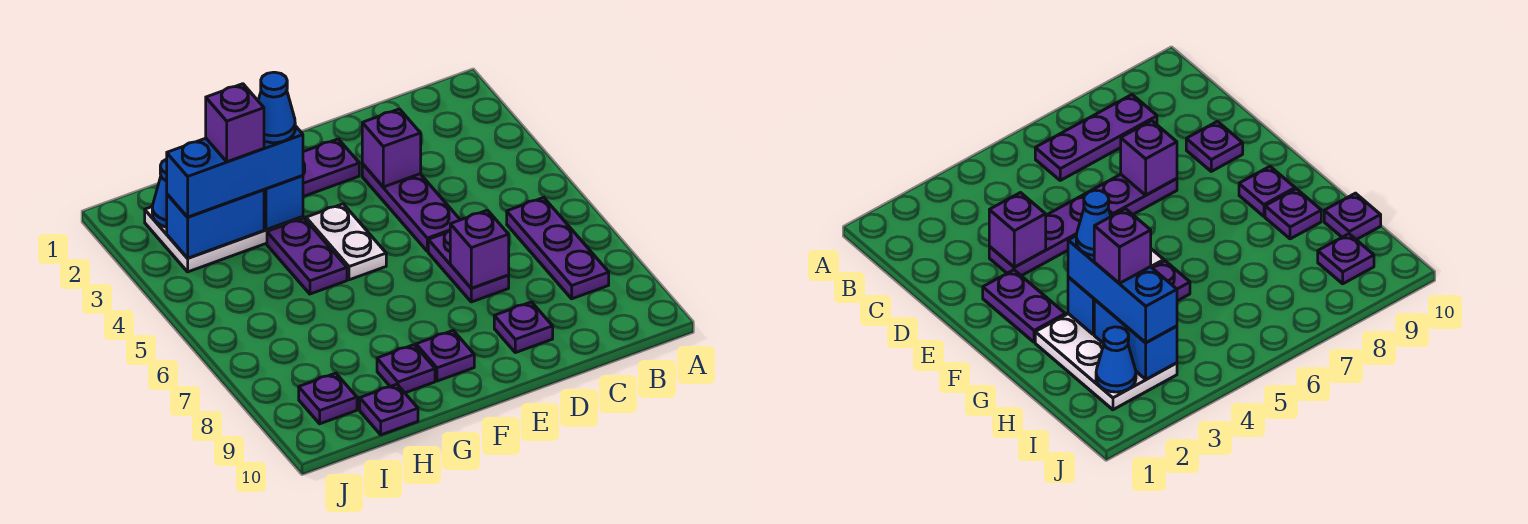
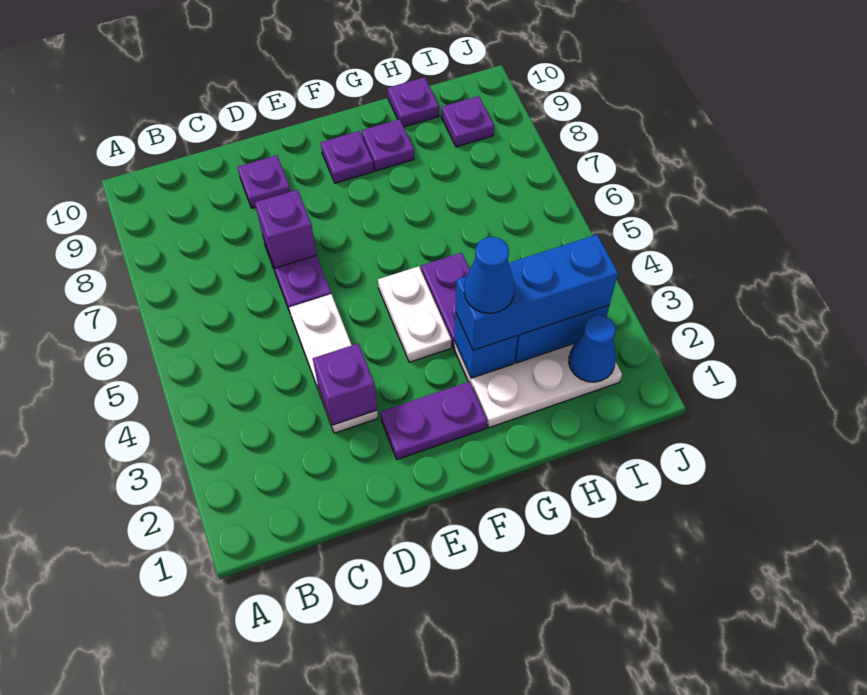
purple plate B6:B8 level 1 -> none
purple plate D3:D5 level 1 -> white plate D3:D5 level 1
purple brick H3 level 4 -> none

